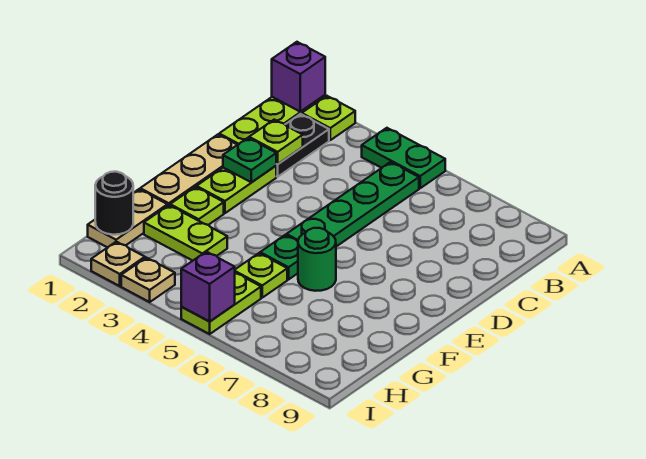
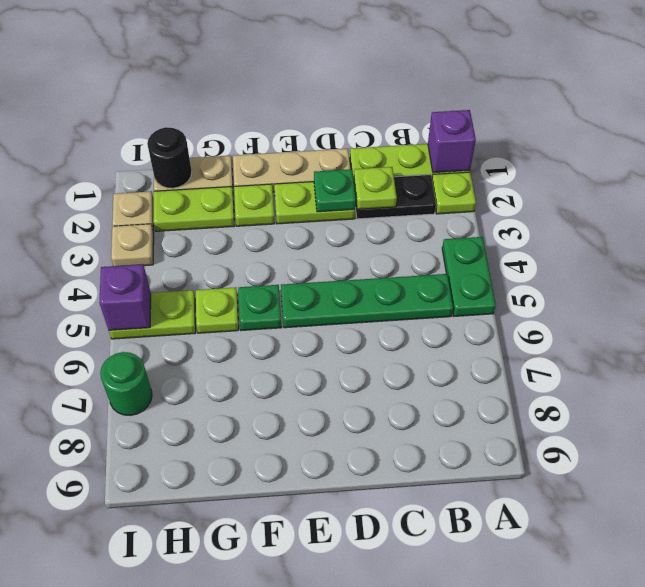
green round brick F6 level 1 -> green round brick I7 level 1
lime plate G2:G3 level 1 -> lime plate G2:H2 level 1

